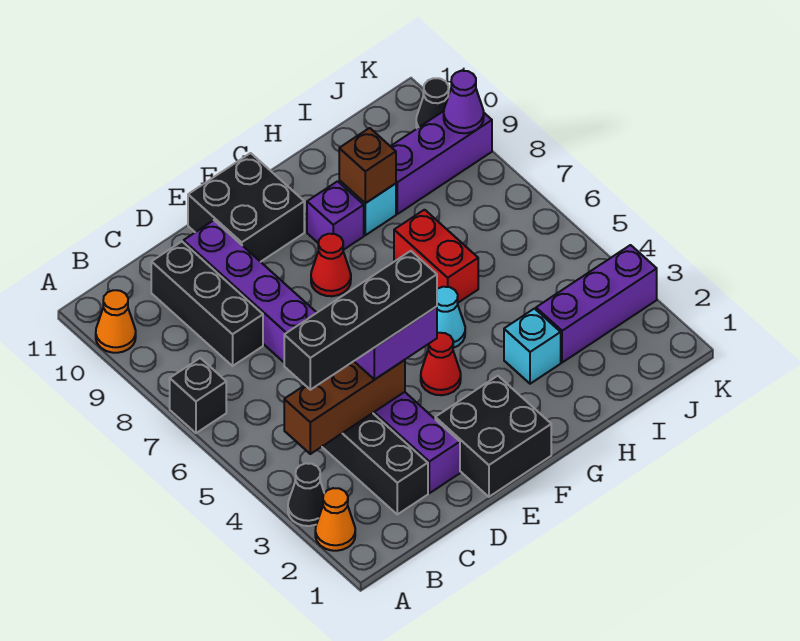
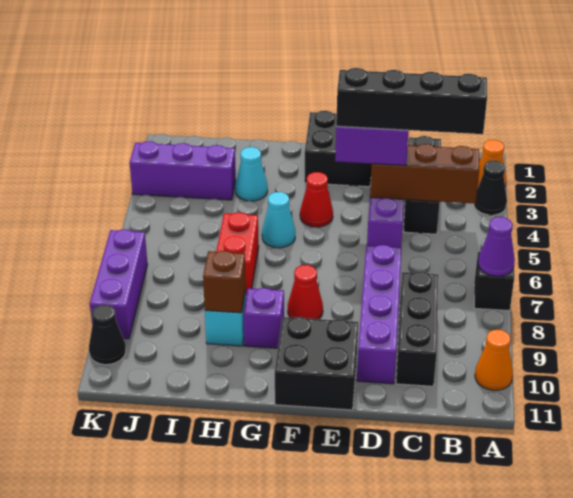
cyan brick H3 level 1 -> cyan cone H3 level 1
purple brick I9:K9 level 1 -> purple brick K7:K9 level 1
purple cone K9 level 2 -> purple cone A7 level 2

